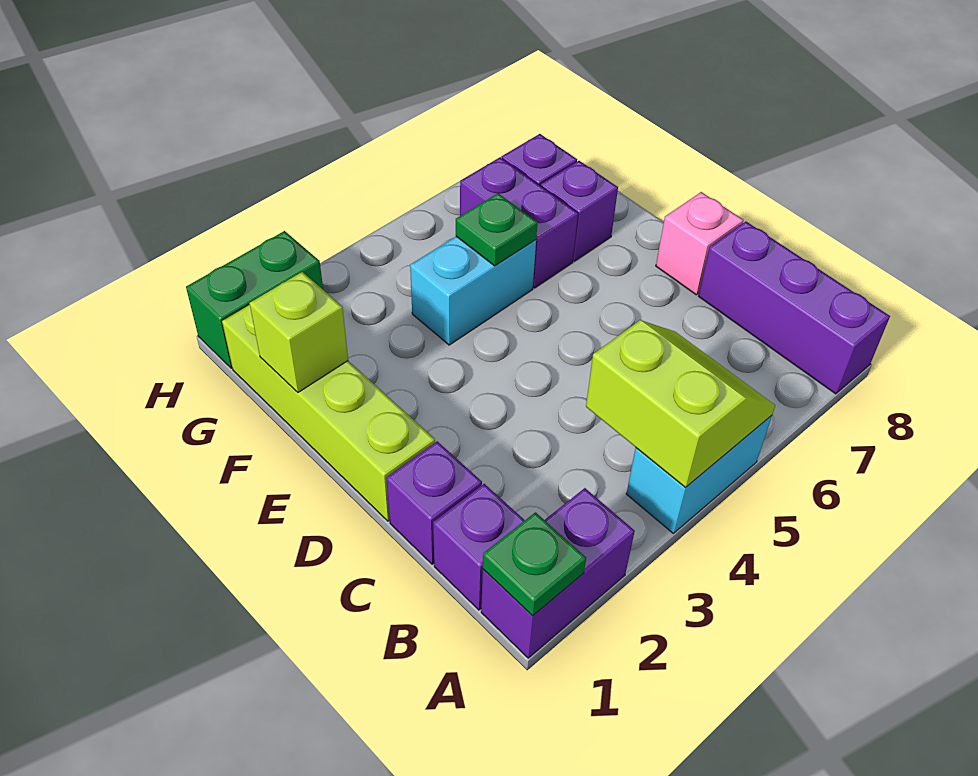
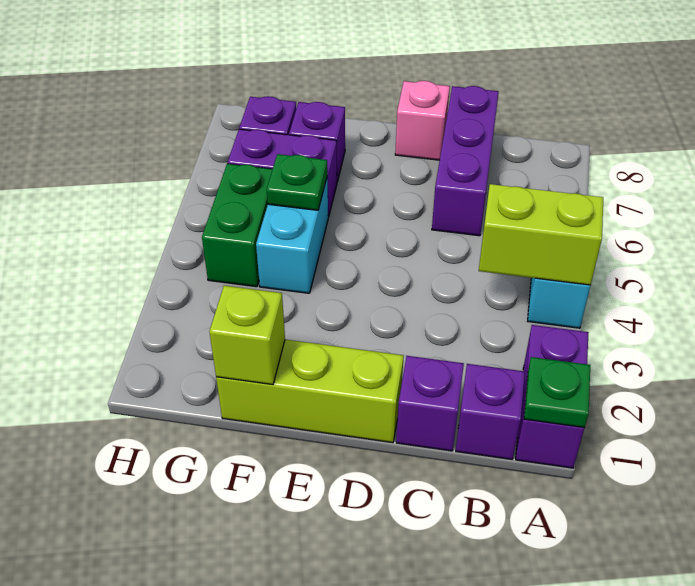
purple brick A8:C8 level 1 -> purple brick C6:C8 level 1
lime brick D1:G1 level 1 -> lime brick D1:F1 level 1
green brick H1:H2 level 1 -> green brick G4:G5 level 1

